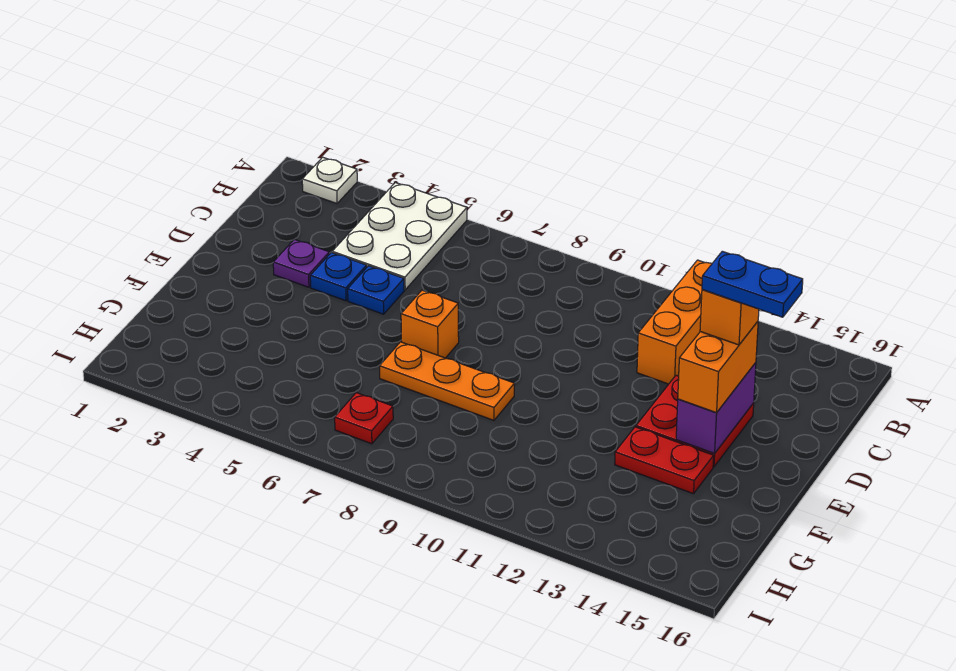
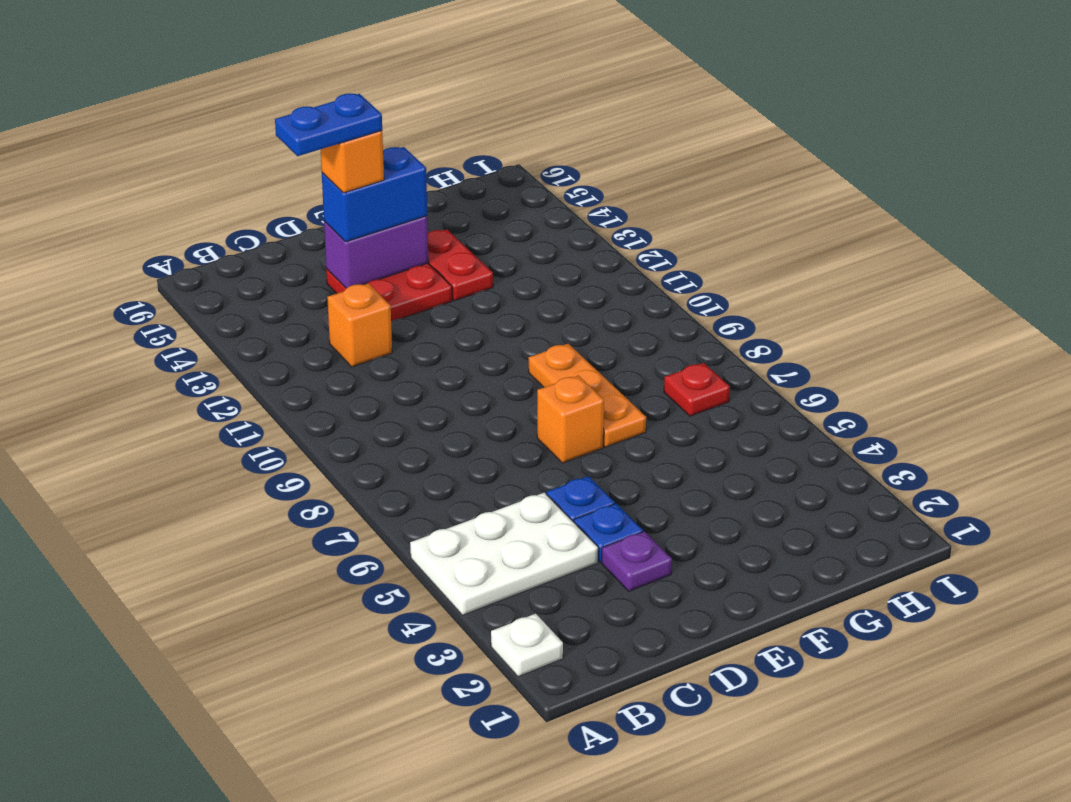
orange brick A12:C12 level 1 -> orange brick C12 level 1
orange brick D14:E14 level 3 -> blue brick D14:E14 level 3
blue plate D14:D15 level 5 -> blue plate C14:D14 level 5

